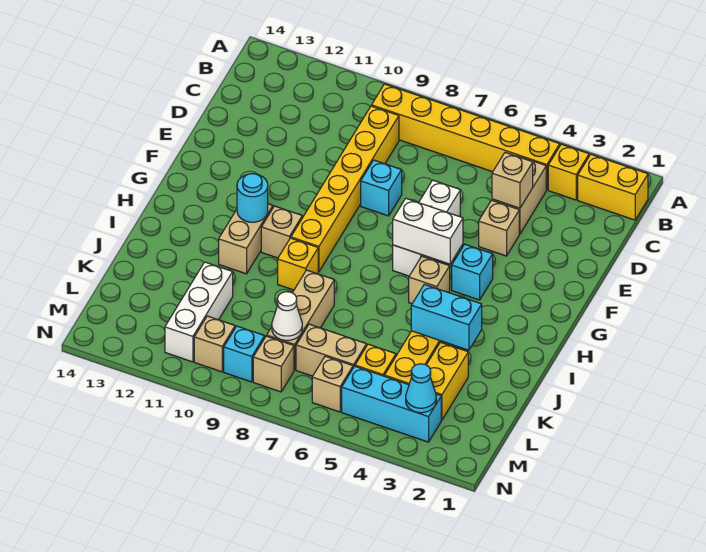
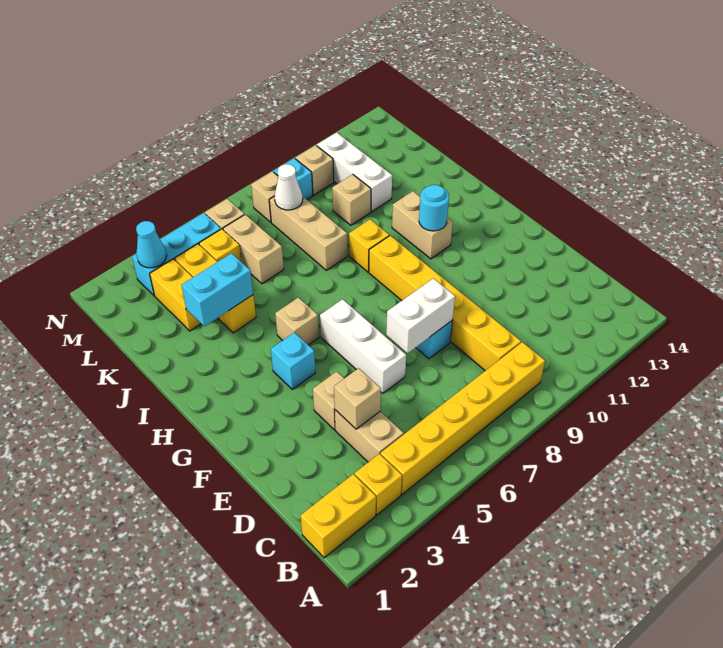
white brick G5:G6 level 2 -> white brick E7:E8 level 2
tan brick H10 level 1 -> tan brick K10 level 1
tan brick L6:L7 level 1 -> tan brick K6:L6 level 1

